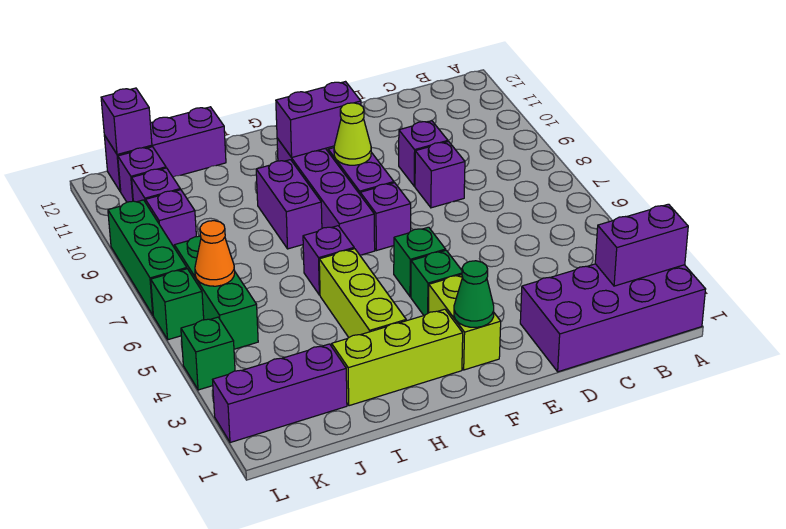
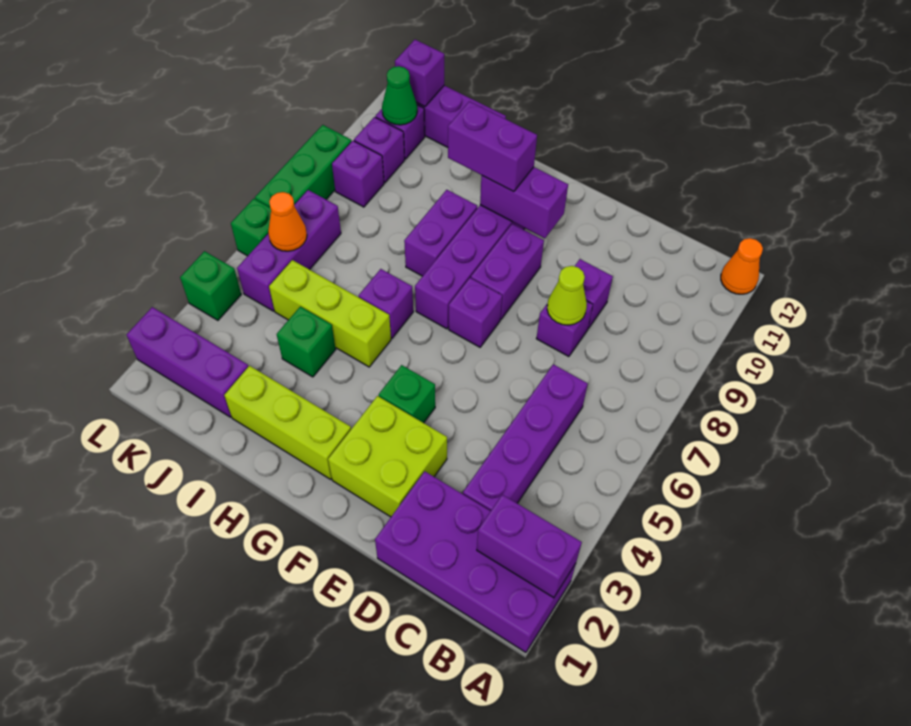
none -> orange cone A12 level 1
none -> purple brick C3:C6 level 1
lime brick F2:F3 level 1 -> lime brick E2:F3 level 1
green cone F2 level 2 -> green cone K11 level 2
green brick F5 level 1 -> green brick I4 level 1
lime cone F9 level 2 -> lime cone D8 level 2
none -> purple brick G10:H10 level 3
lime brick H3:H5 level 1 -> lime brick H5:J5 level 1
green brick K5:K7 level 1 -> purple brick K5:K7 level 1

